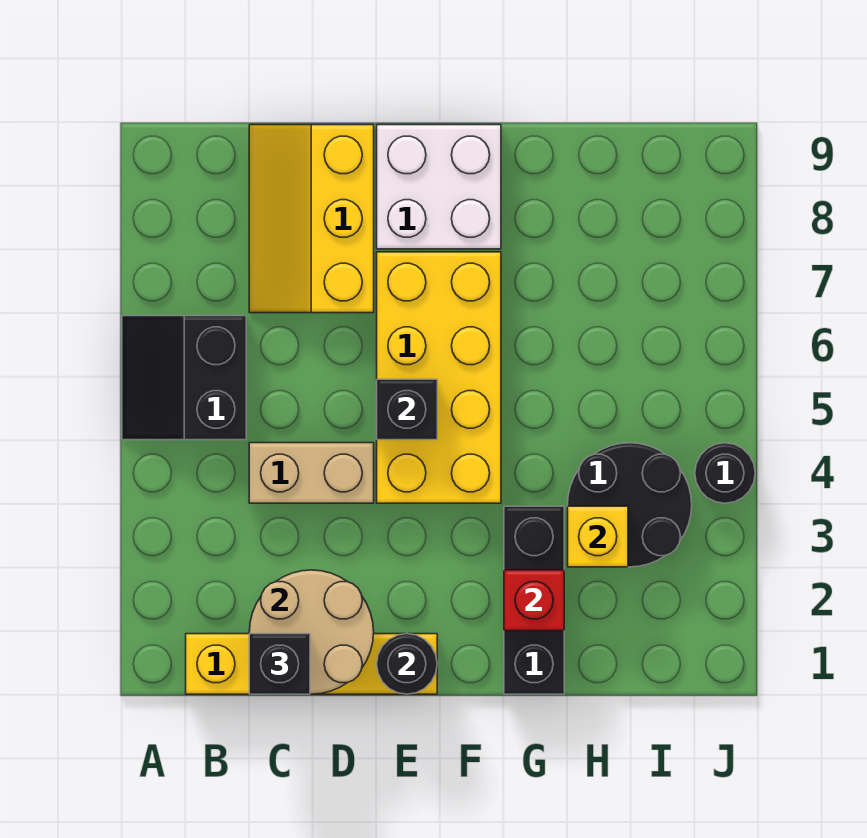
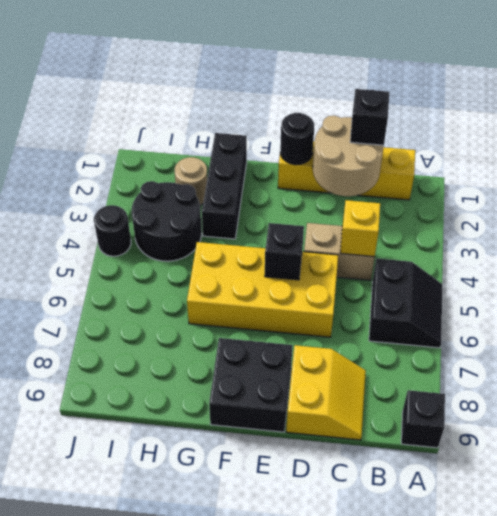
none -> black brick A9 level 1
yellow slope C7:D9 level 1 top D -> yellow slope C8:D9 level 1 top D
yellow brick E4:F7 level 1 -> yellow brick D5:G6 level 1
white brick E8:F9 level 1 -> black brick E8:F9 level 1
red brick G2 level 2 -> none
none -> tan round brick H2 level 1
yellow brick H3 level 2 -> yellow brick C4 level 2

